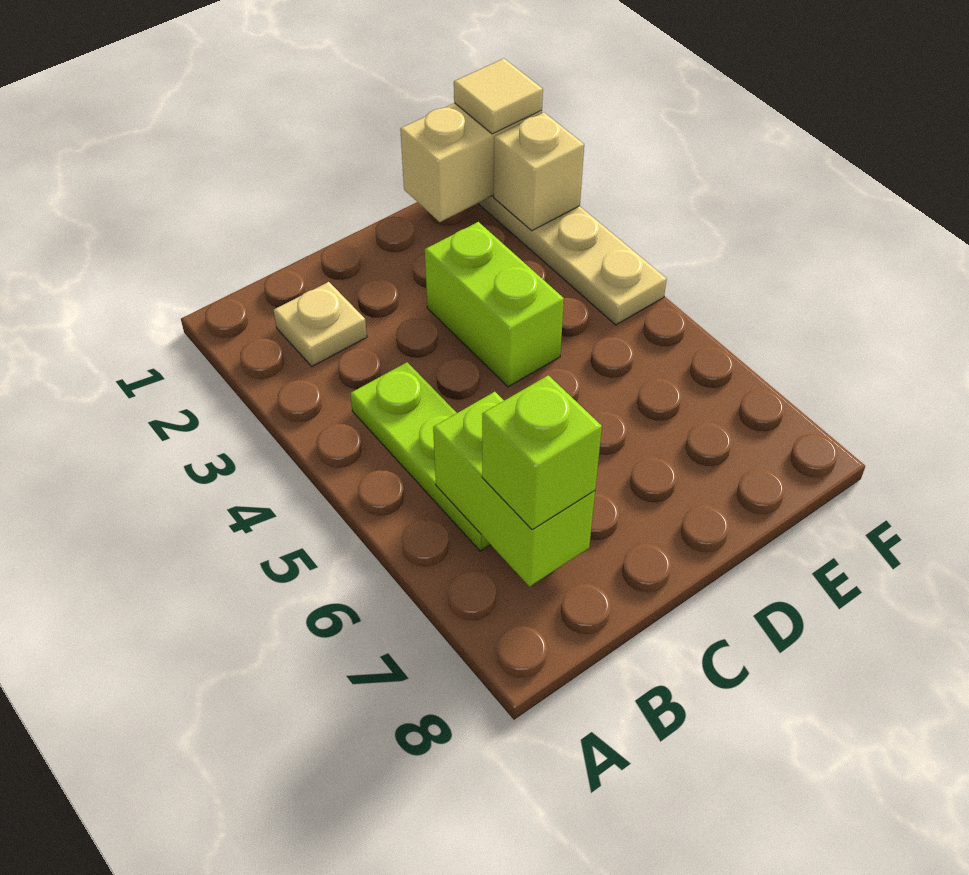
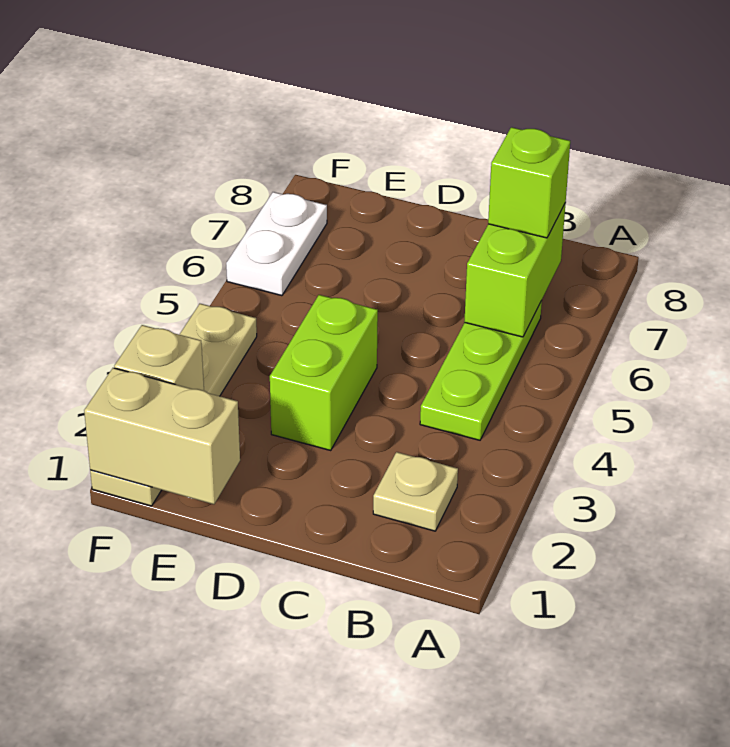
tan tile F1 level 3 -> none
none -> white plate F6:F7 level 1

